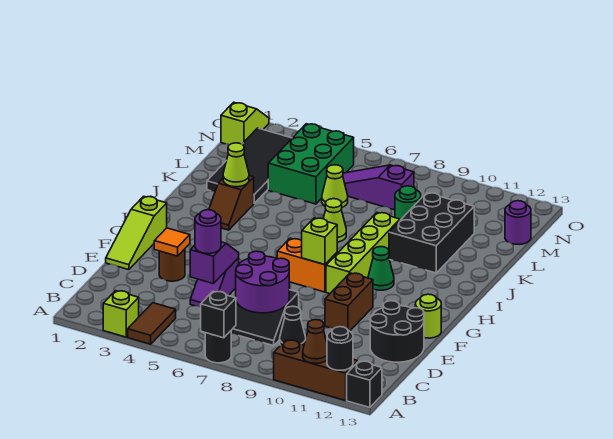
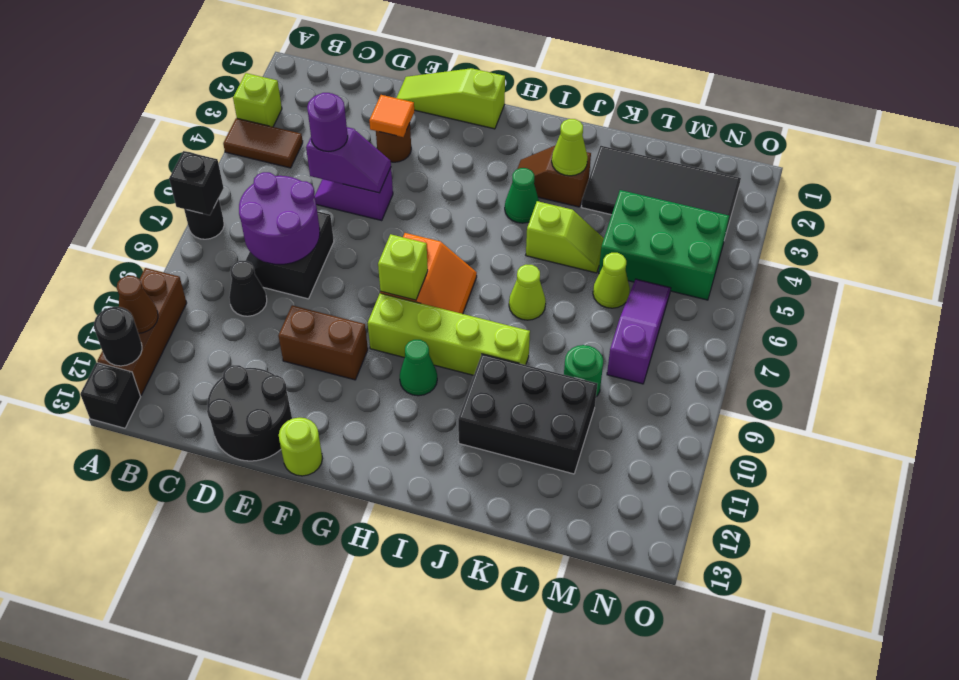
none -> green cone I4 level 1
purple round brick M13 level 1 -> none
lime slope N1:O1 level 1 top N -> lime slope J5:K5 level 1 top J

